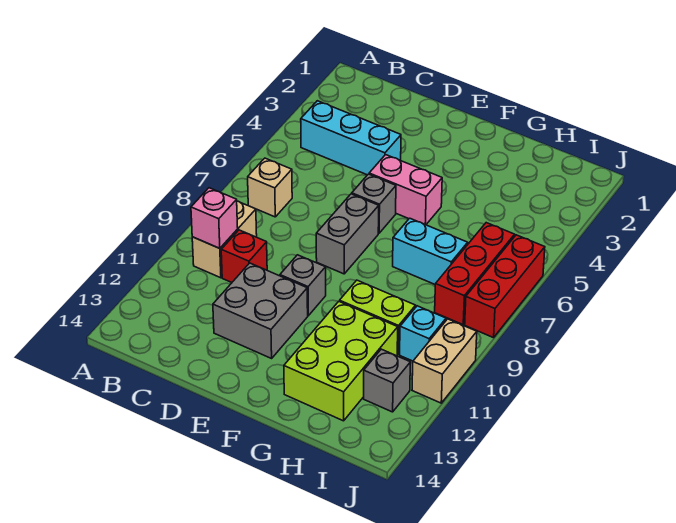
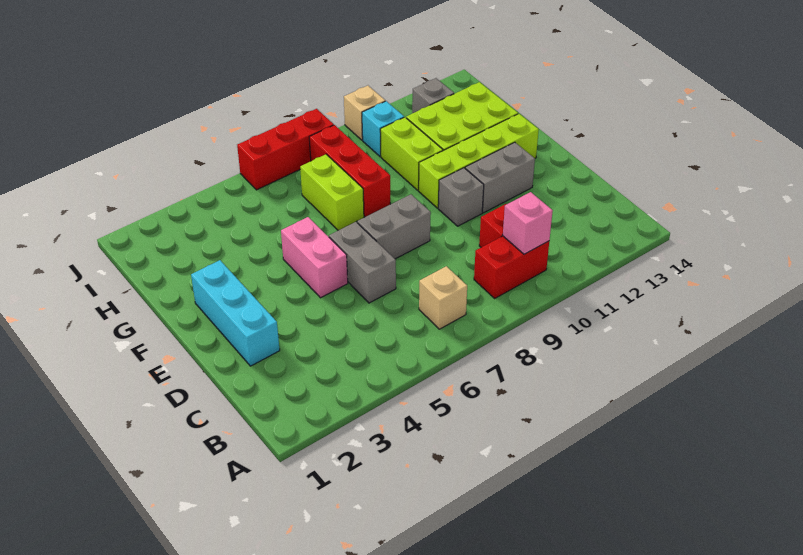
cyan brick B4:D4 level 1 -> cyan brick D2:F2 level 1
tan brick B9:B10 level 1 -> red brick B9:B10 level 1
grey brick D11:E12 level 1 -> grey brick E11:E12 level 1
grey brick E6 level 1 -> grey brick D6:E6 level 1
none -> lime brick F10:F13 level 1
cyan brick G7:H7 level 1 -> lime brick G7:H7 level 1
red brick I6:I8 level 1 -> red brick G8:I8 level 1
tan brick J10:J11 level 1 -> tan brick J10 level 1

